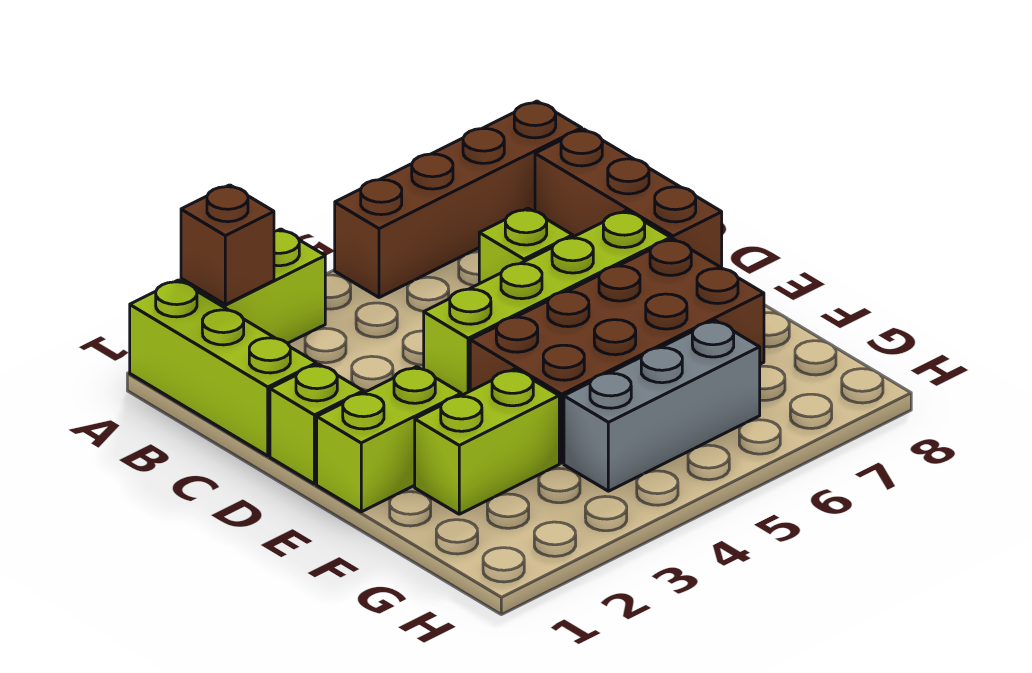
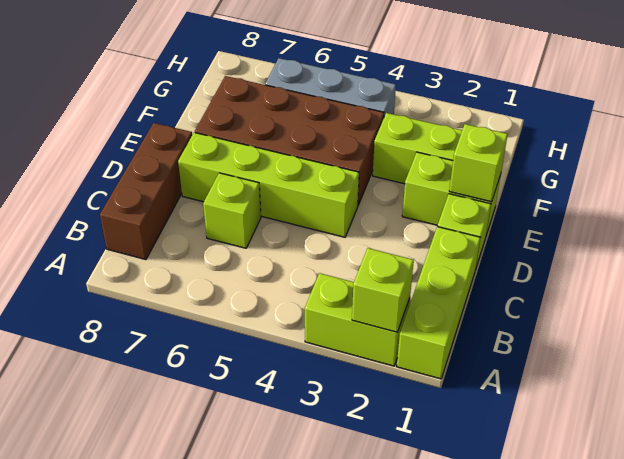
brown brick A2 level 2 -> lime brick A2 level 2
brown brick A5:A8 level 1 -> none
none -> lime brick E1 level 2

